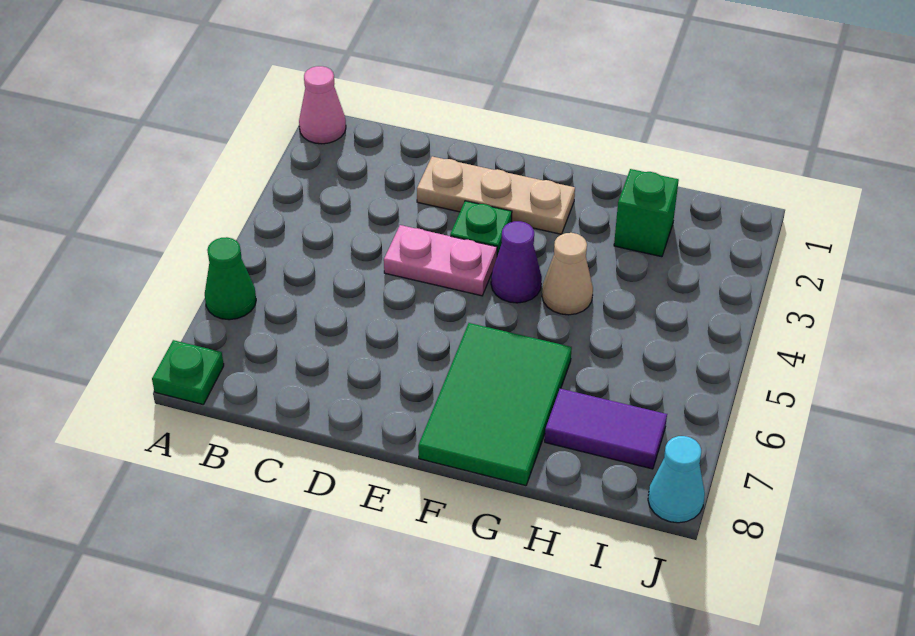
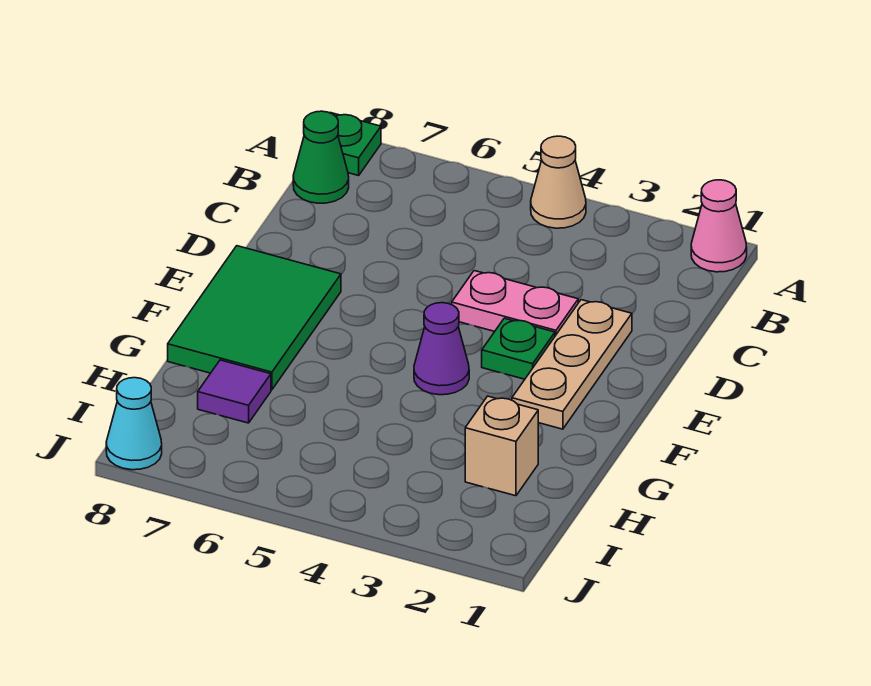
green cone A6 level 1 -> green cone B8 level 1
pink plate D4:E4 level 1 -> pink plate D3:D4 level 1
green tile F6:G8 level 1 -> green tile E7:G8 level 1
tan cone G4 level 1 -> tan cone A4 level 1
green brick H2 level 1 -> tan brick H2 level 1
purple tile H7:I7 level 1 -> purple tile H7 level 1

